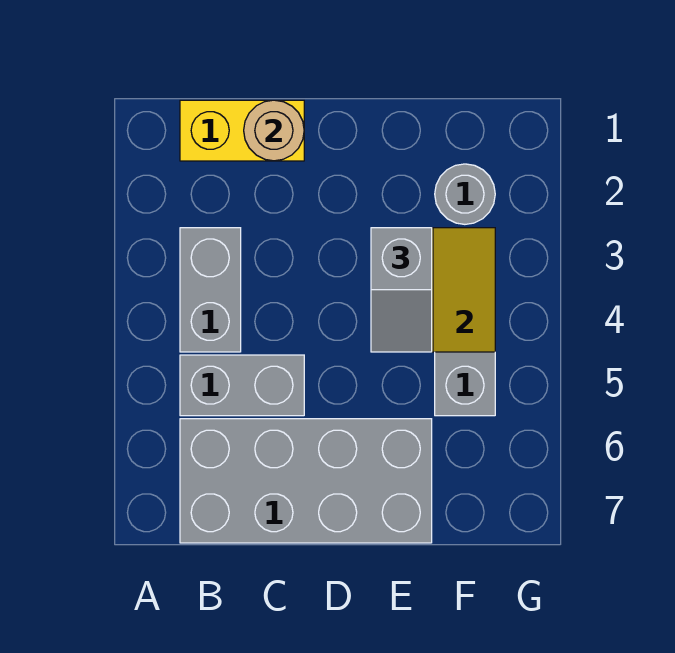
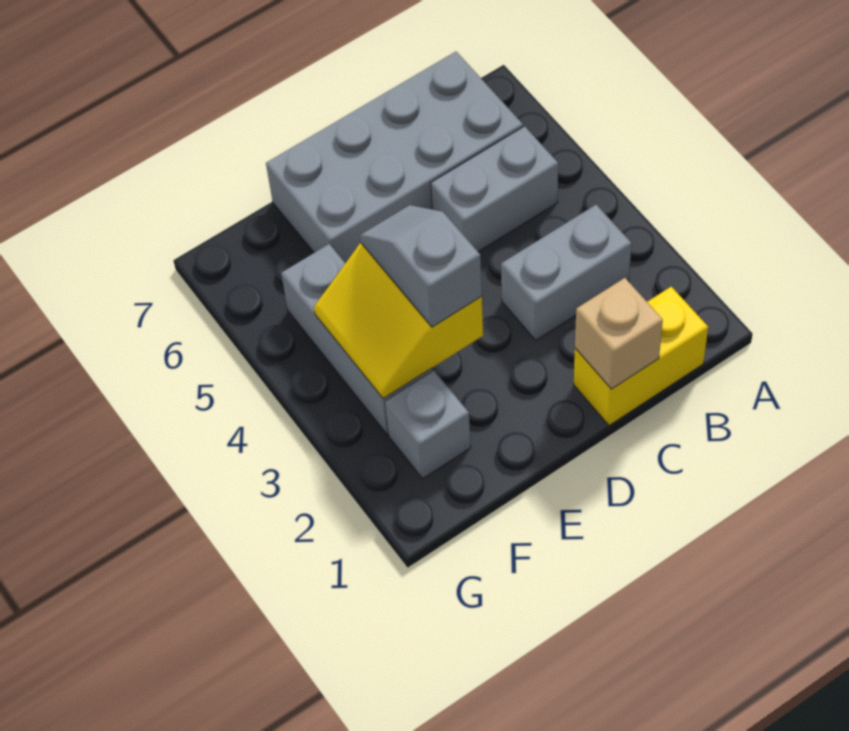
grey brick B3:B4 level 1 -> grey brick B3:C3 level 1
tan round brick C1 level 2 -> tan brick C1 level 2
grey round brick F2 level 1 -> grey brick F2 level 1

